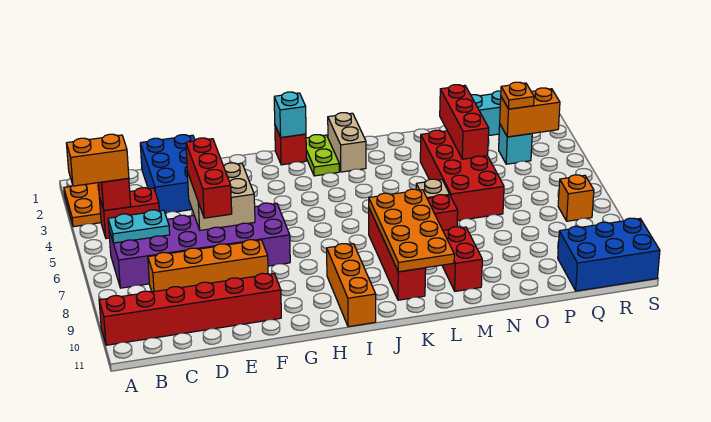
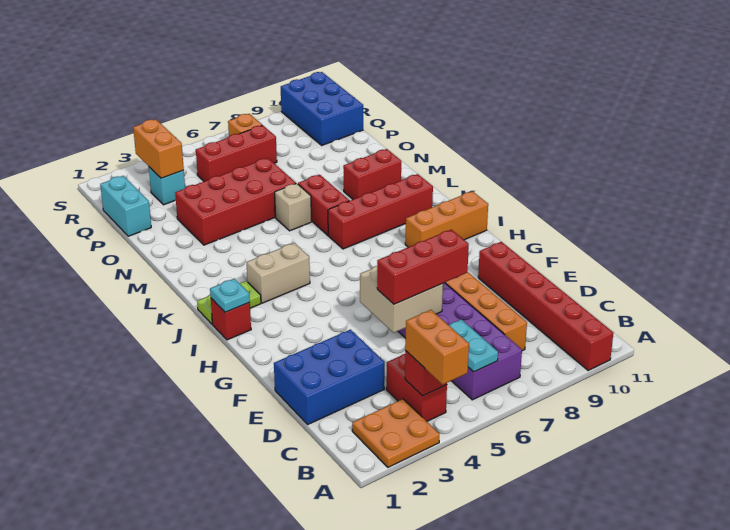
cyan brick I1 level 2 -> cyan plate I1 level 2
tan brick K1:K2 level 1 -> tan brick J3:J4 level 1
orange plate K7:L10 level 2 -> none
red brick O2:O4 level 2 -> red brick Q5:Q7 level 1
orange plate Q3 level 3 -> none

